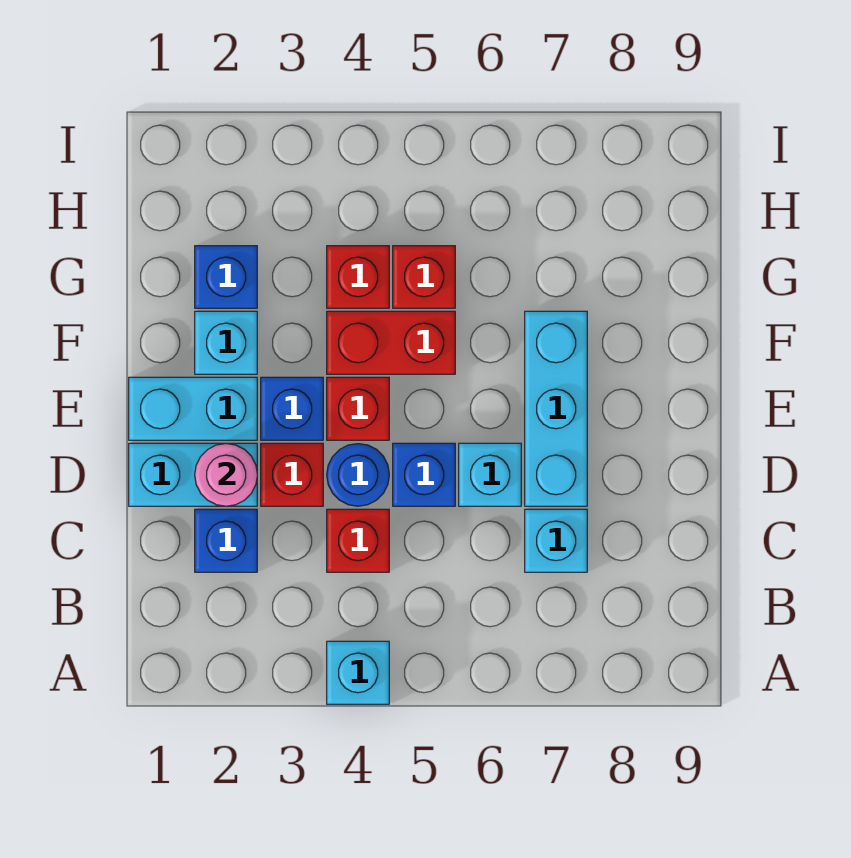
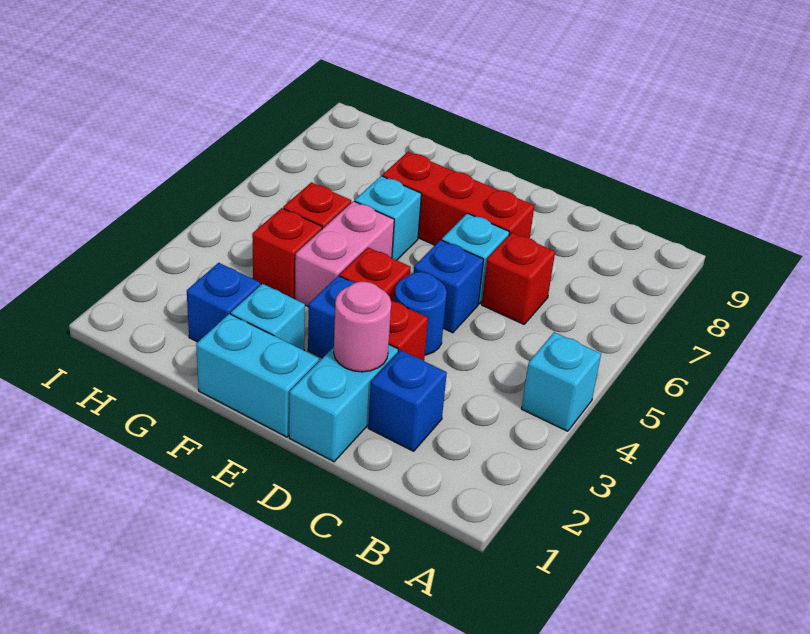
red brick C4 level 1 -> red brick C6 level 1
cyan brick C7 level 1 -> cyan brick F6 level 1
cyan brick D7:F7 level 1 -> red brick D7:F7 level 1
cyan brick E1:E2 level 1 -> cyan brick E1:F1 level 1
red brick F4:F5 level 1 -> pink brick F4:F5 level 1

